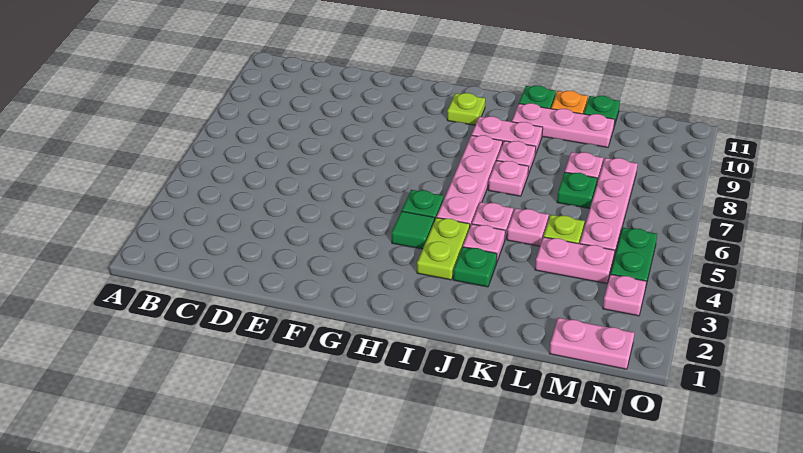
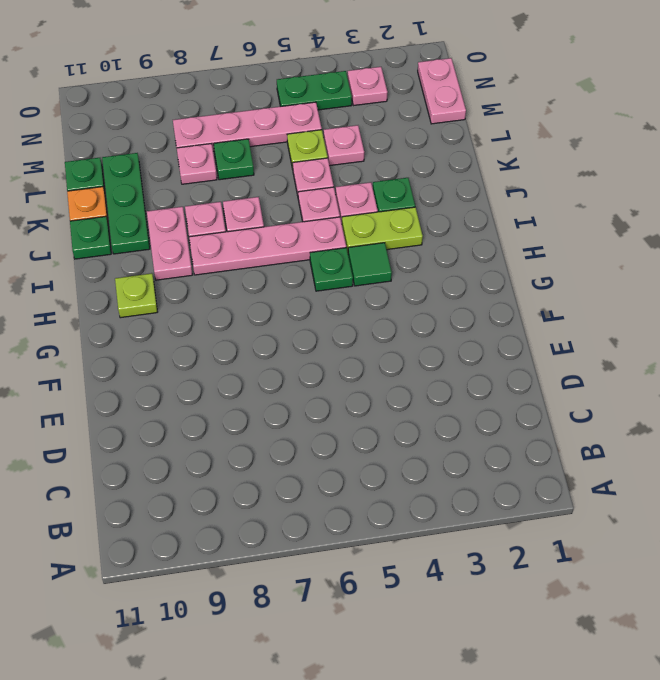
pink plate J10:L10 level 1 -> green plate J10:L10 level 1
pink plate L4:M4 level 1 -> pink plate L4 level 1

